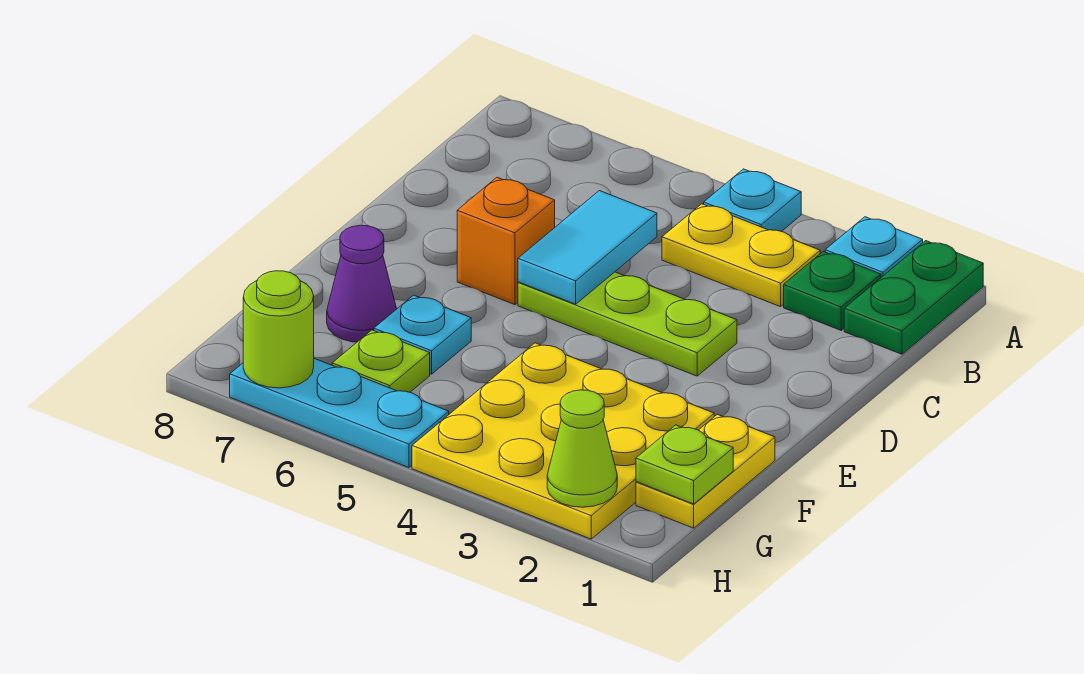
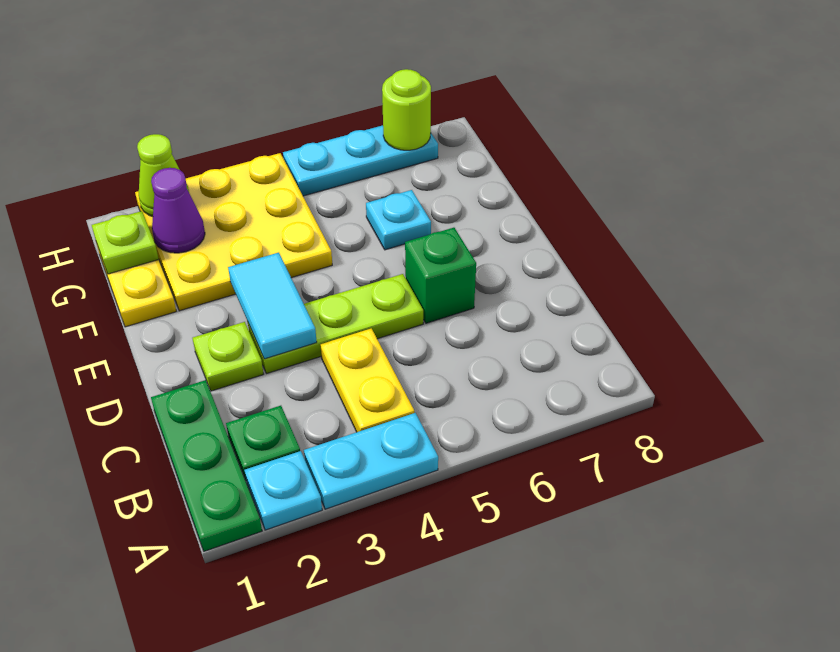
green plate A1:B1 level 1 -> green plate A1:C1 level 1
cyan plate A4 level 1 -> cyan plate A3:A4 level 1
yellow plate B3:B4 level 1 -> yellow plate B4:C4 level 1
cyan tile C5:D5 level 2 -> cyan tile D3:E3 level 2
orange brick D6 level 1 -> green brick D6 level 1
purple cone F7 level 1 -> purple cone G2 level 2
lime plate G6 level 1 -> lime plate D2 level 1

